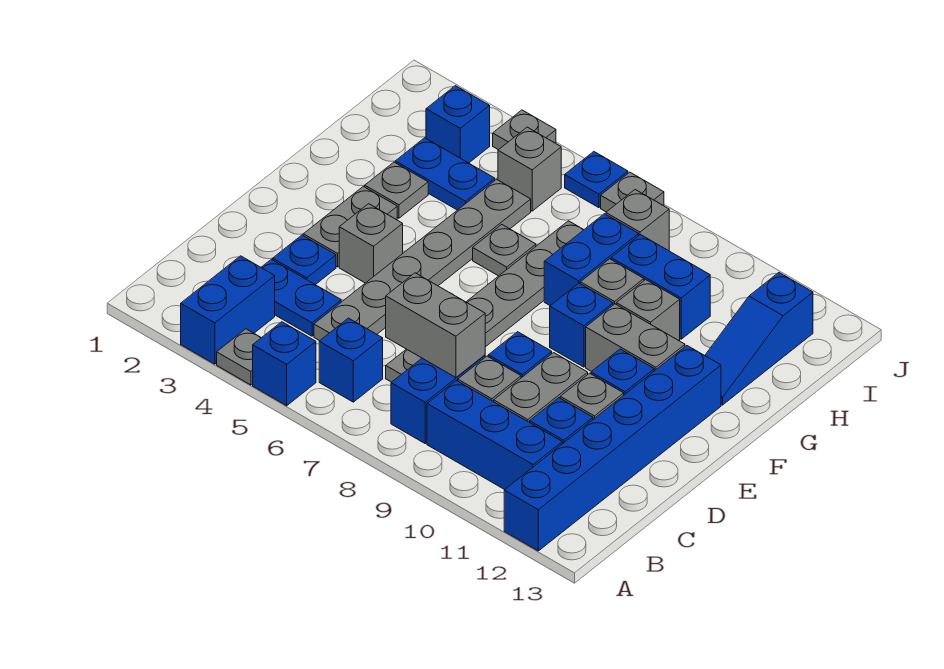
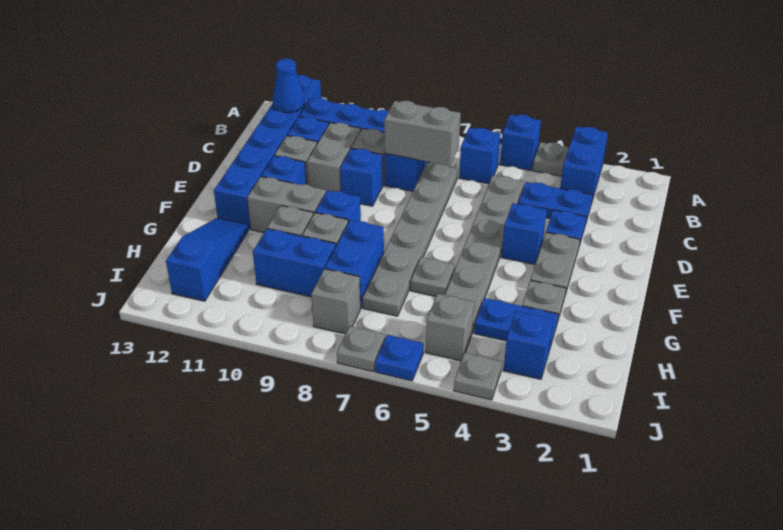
none -> blue cone B12 level 2
grey brick E4 level 1 -> blue brick E4 level 1

